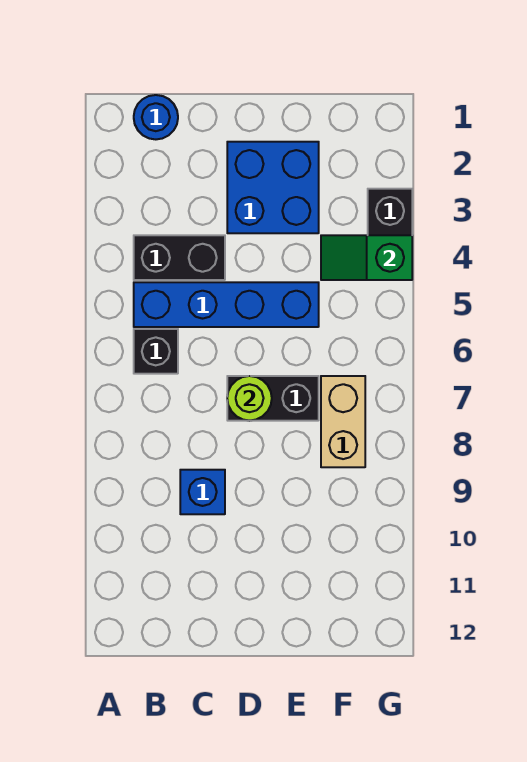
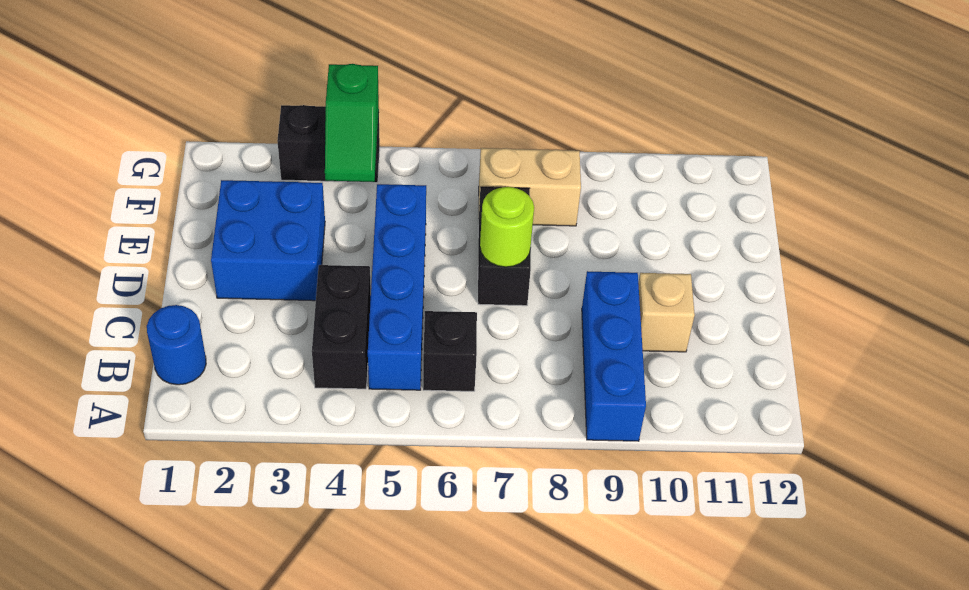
blue brick C9 level 1 -> blue brick A9:C9 level 1
none -> tan brick C10 level 1

